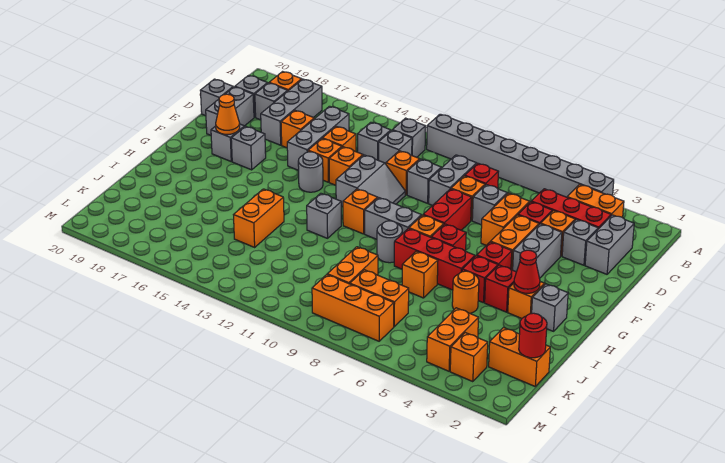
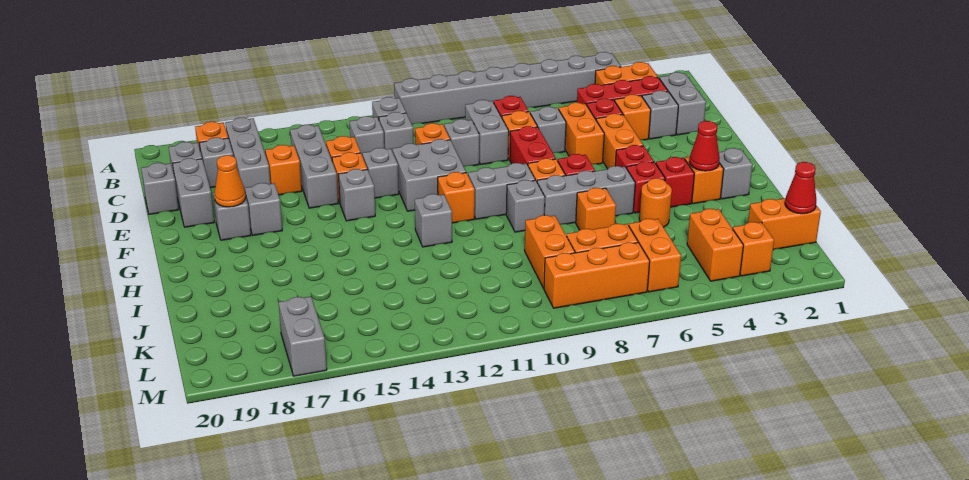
grey brick E4:F4 level 1 -> grey brick L17:M17 level 1
grey slope E11:F12 level 1 top 12 -> grey brick E11:F12 level 1
orange brick E13 level 1 -> grey brick E13 level 1
grey round brick F14 level 1 -> grey brick F14 level 1
red brick H6:H8 level 1 -> grey brick H6:H8 level 1
grey round brick H9 level 1 -> grey brick H9 level 1
orange brick I14:J14 level 1 -> orange brick K6:L6 level 1
red round brick K1 level 2 -> red cone K1 level 2

